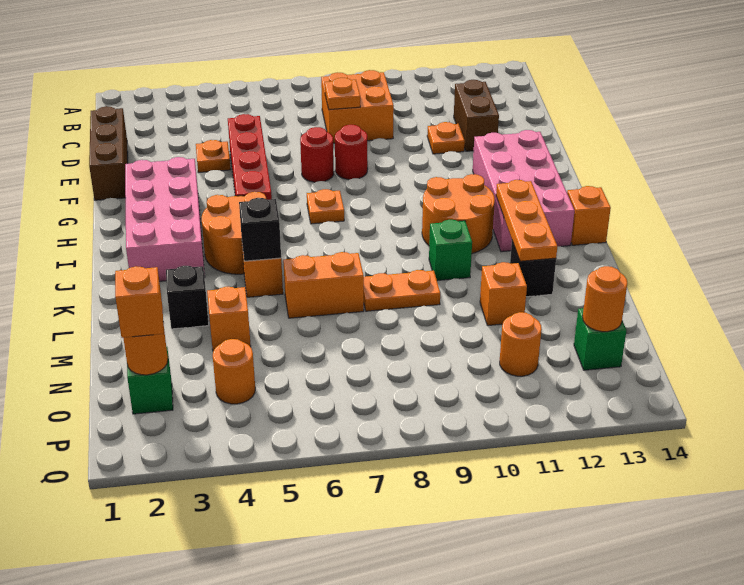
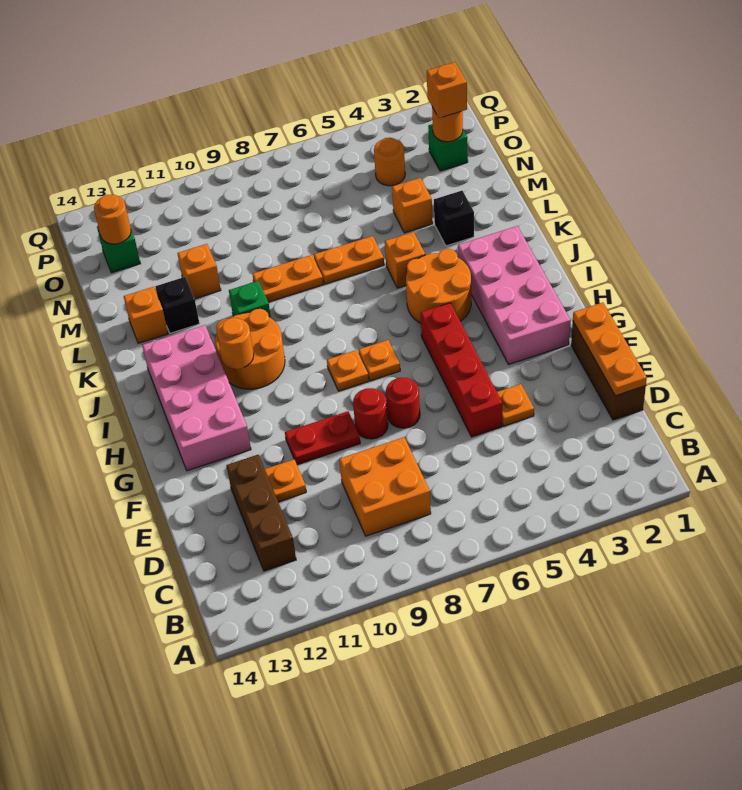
orange plate D8 level 2 -> orange plate H8 level 1
brown brick D12:E12 level 1 -> brown brick C12:E12 level 1
none -> red plate F9:F10 level 1
orange plate J12:L12 level 2 -> orange plate D1:F1 level 2
orange brick J14 level 1 -> orange brick L13 level 1
black brick K5 level 2 -> none
orange brick L6:L7 level 1 -> orange plate L6:L7 level 1
orange round brick O11 level 1 -> orange round brick I11 level 2

